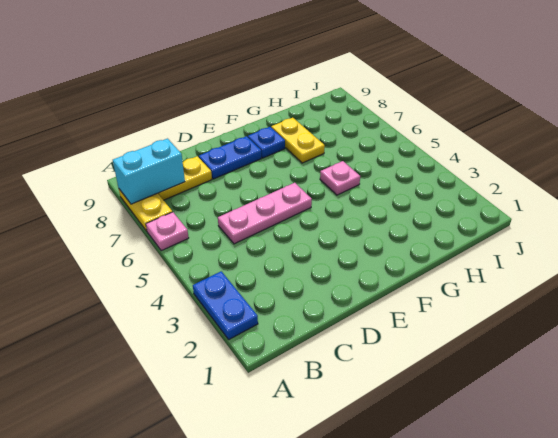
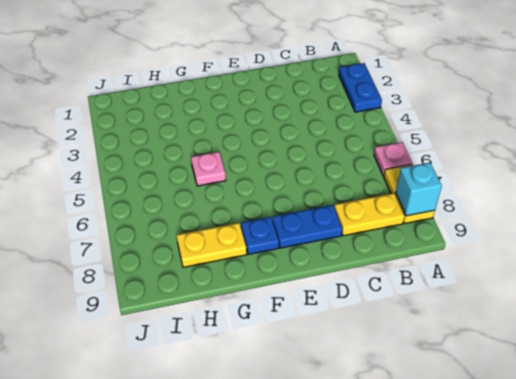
cyan brick A8:B8 level 2 -> cyan brick A8 level 2
pink plate C5:E5 level 1 -> none
yellow plate G7:G8 level 1 -> yellow plate G8:H8 level 1

